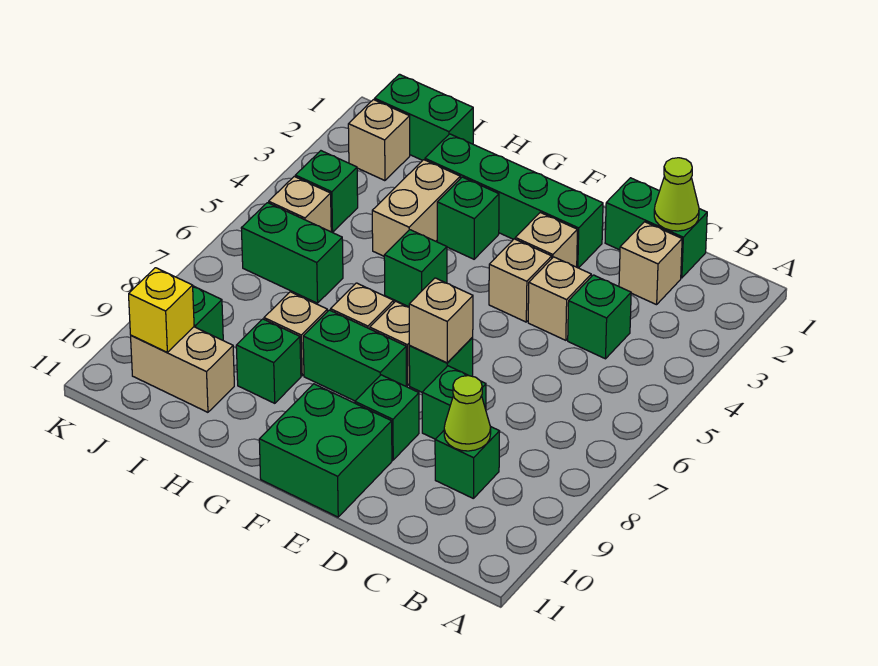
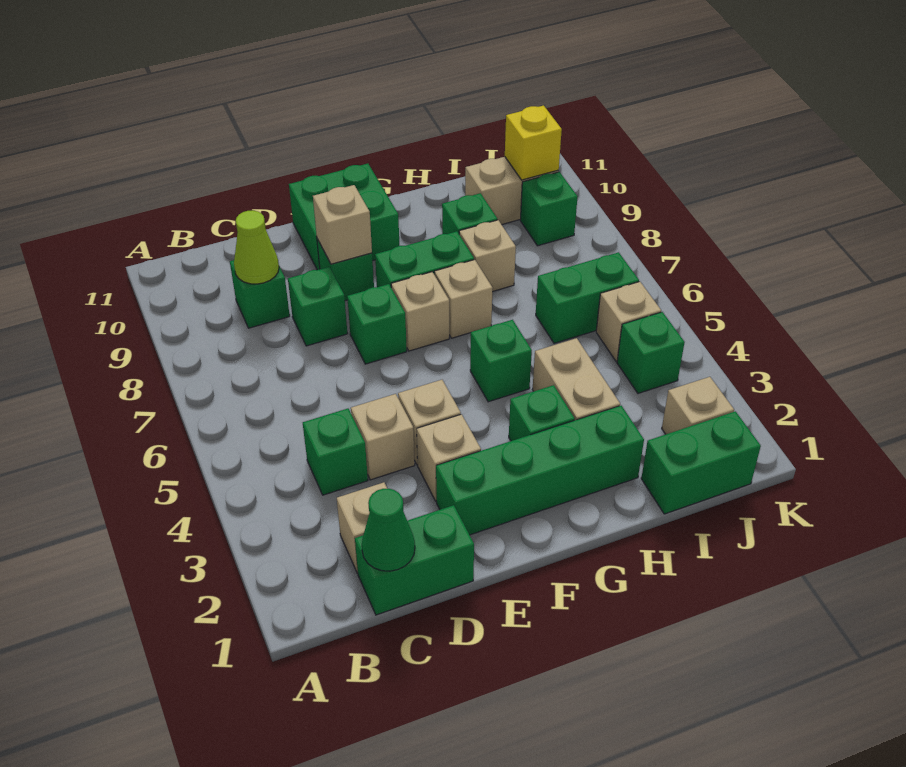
lime cone C1 level 2 -> green cone C1 level 2
tan brick E7 level 2 -> tan brick E9 level 2

